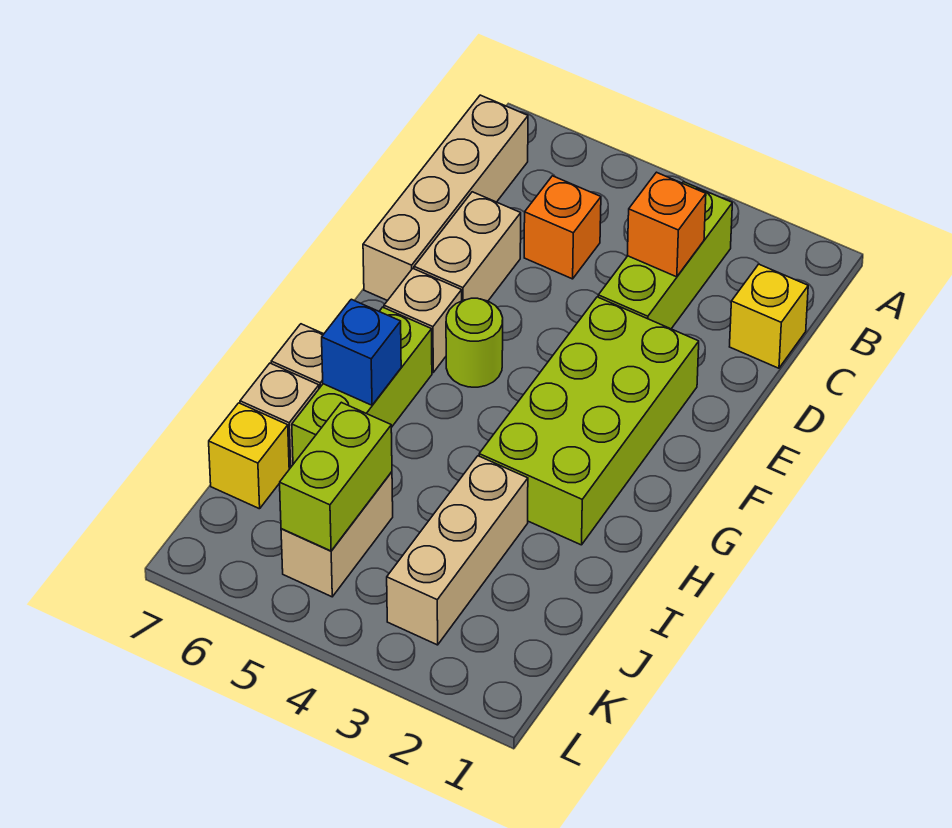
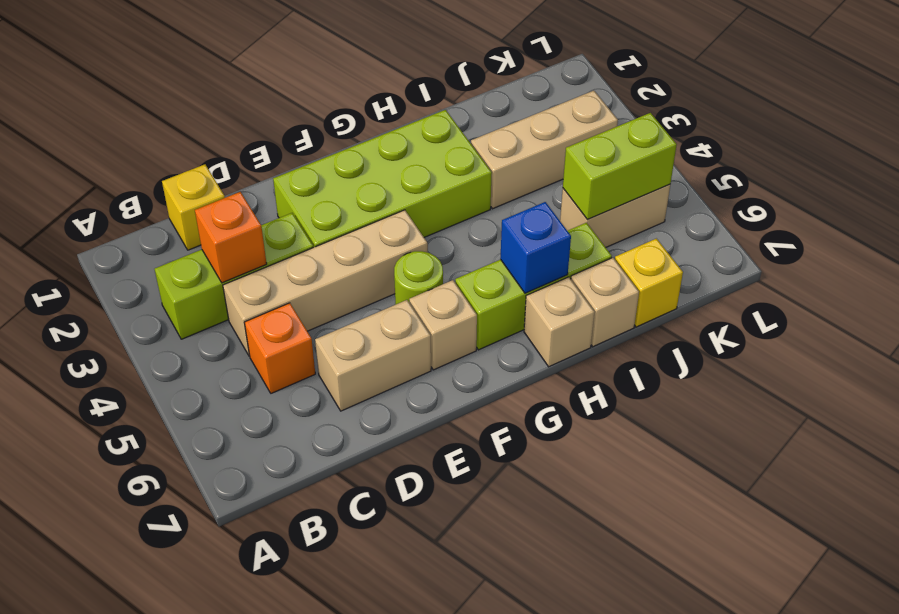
tan brick B7:E7 level 1 -> tan brick C4:F4 level 1

